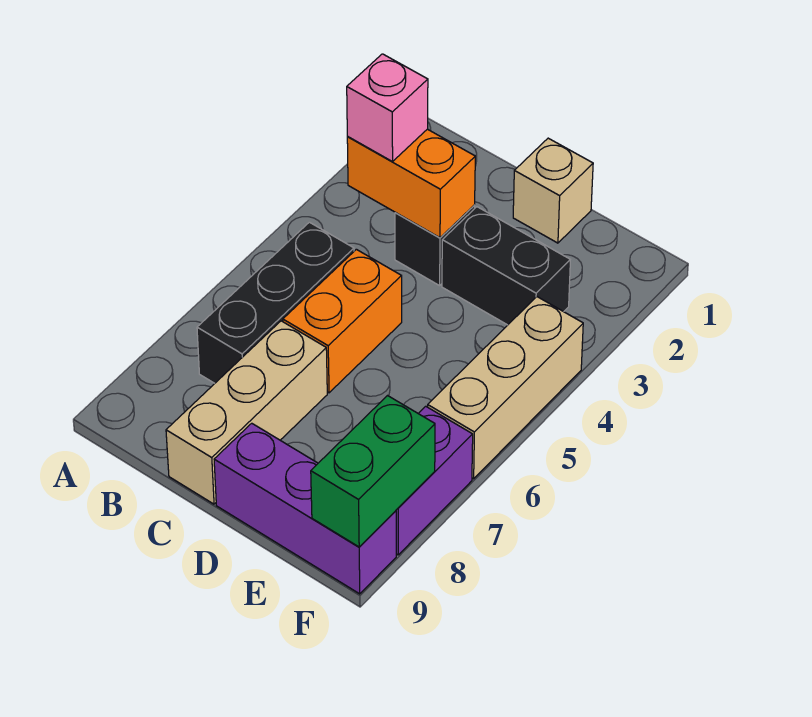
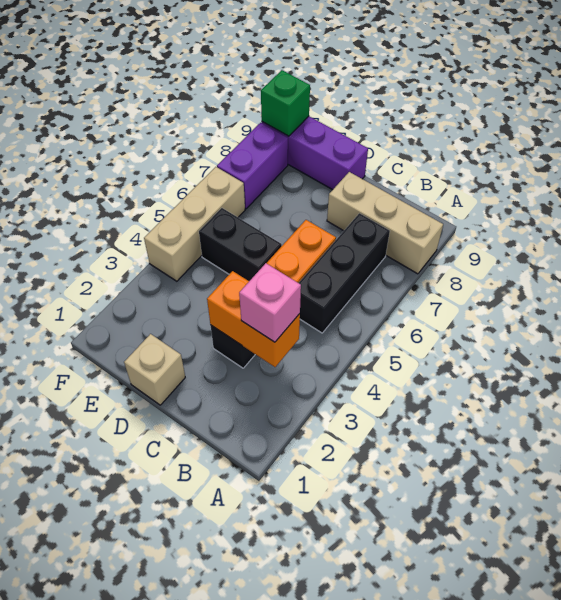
tan brick C7:C9 level 1 -> tan brick A8:C8 level 1
black brick D3:E3 level 1 -> black brick D5:E5 level 1
green brick F8:F9 level 2 -> green brick F9 level 2

